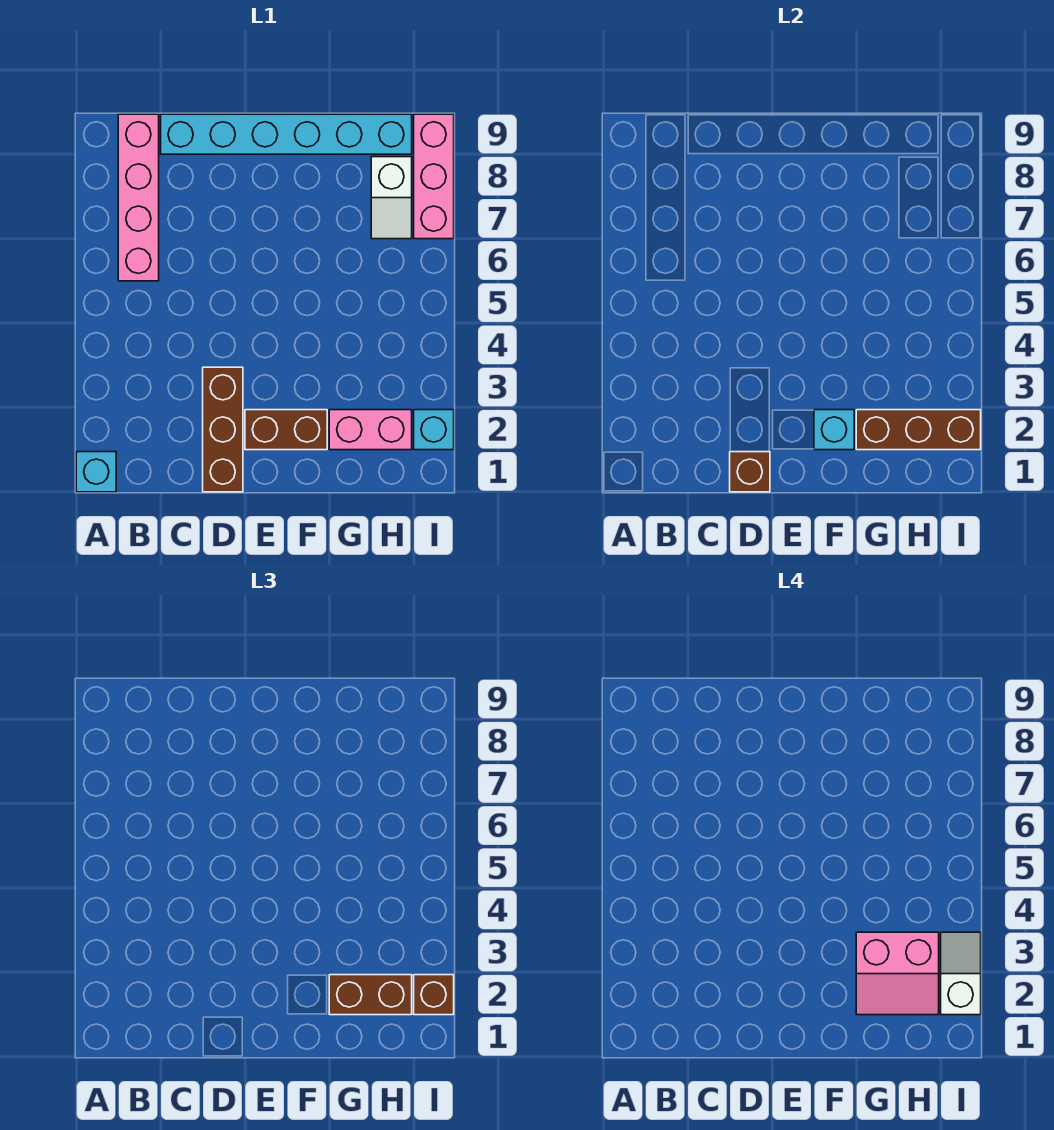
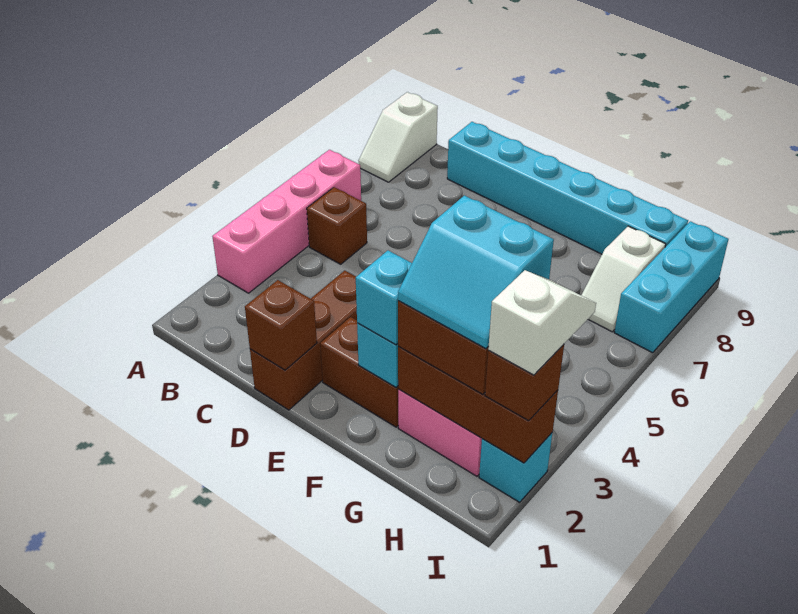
cyan brick A1 level 1 -> cyan brick F2 level 3
none -> white slope A8:A9 level 1 top 9
none -> brown brick B5 level 1
pink brick B6:B9 level 1 -> pink brick A3:A6 level 1
pink slope G2:H3 level 4 top 3 -> cyan slope G2:H3 level 4 top 3
pink brick I7:I9 level 1 -> cyan brick I7:I9 level 1

